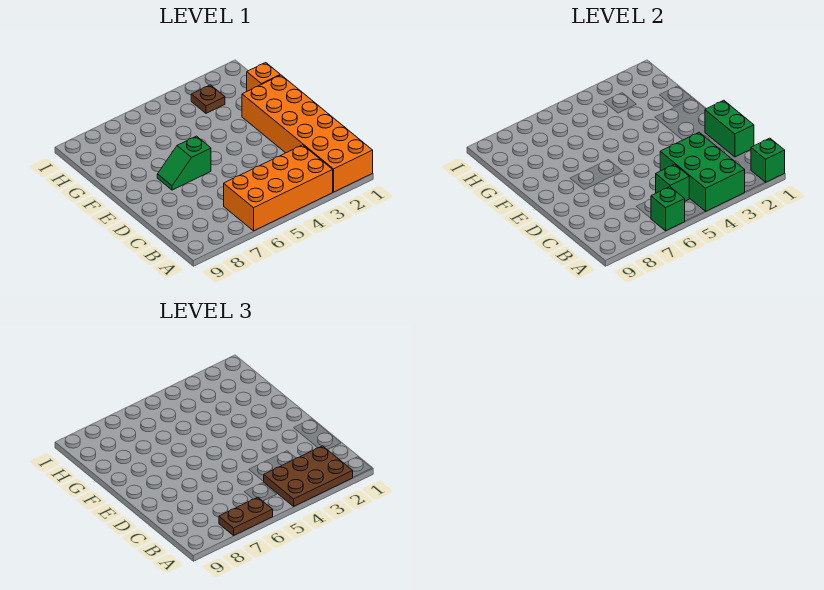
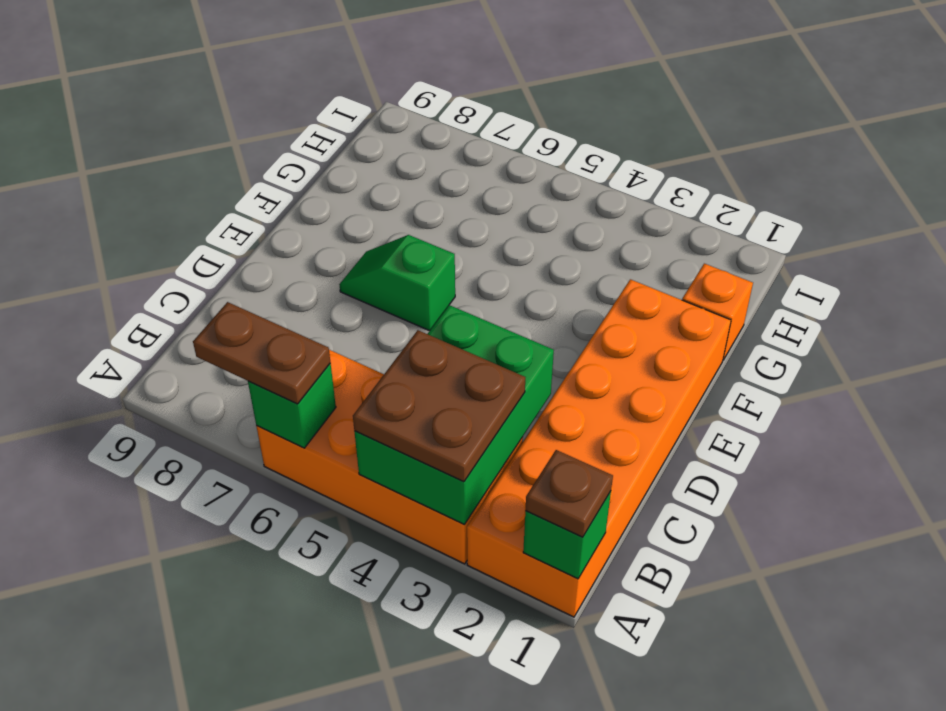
brown plate A2:B4 level 3 -> brown plate A3:B4 level 3
green brick B5 level 2 -> none
green brick C1:D1 level 2 -> none
brown plate H3 level 1 -> brown plate A1 level 3

